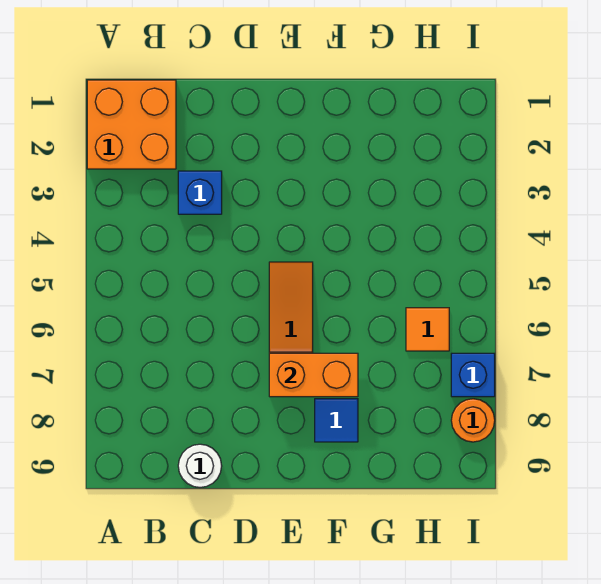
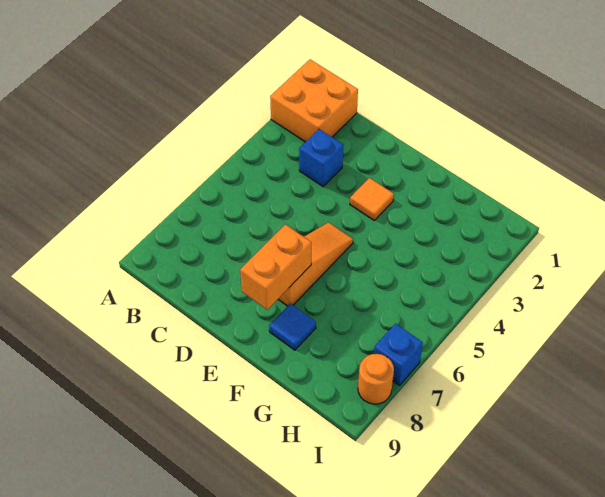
white round brick C9 level 1 -> none
orange brick E7:F7 level 2 -> orange brick E7:E8 level 2
orange tile H6 level 1 -> orange tile E3 level 1

